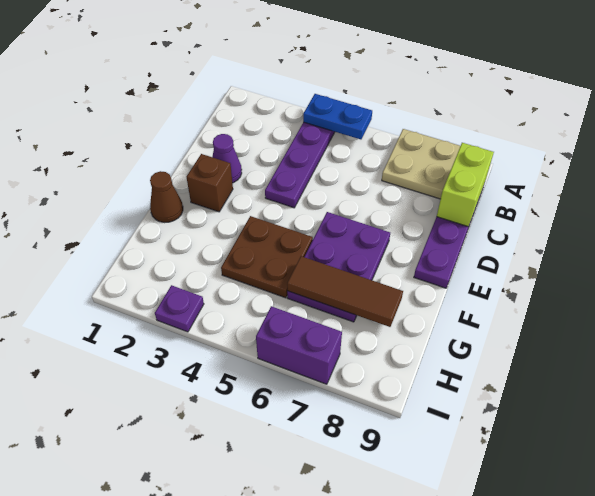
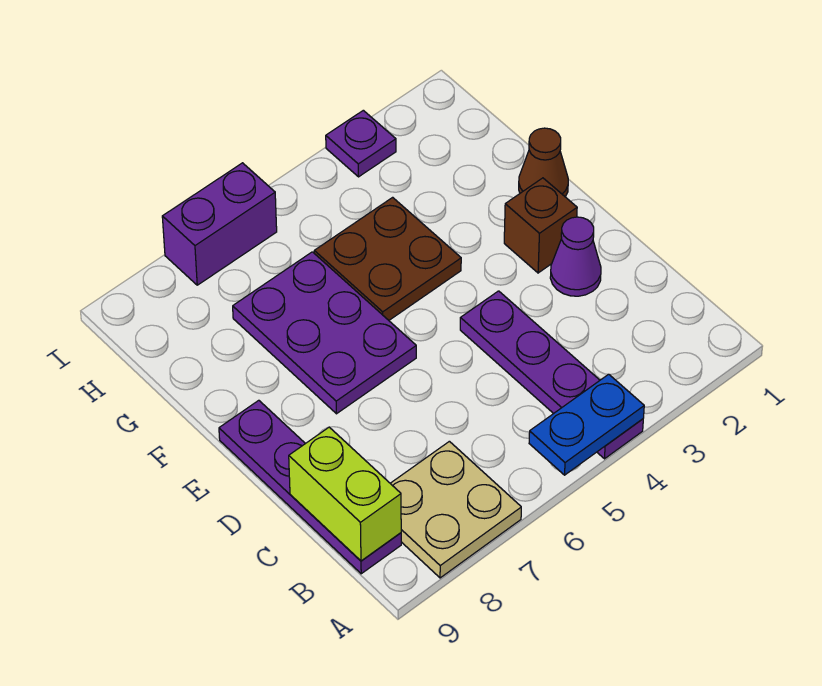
brown tile G6:G8 level 2 -> none

